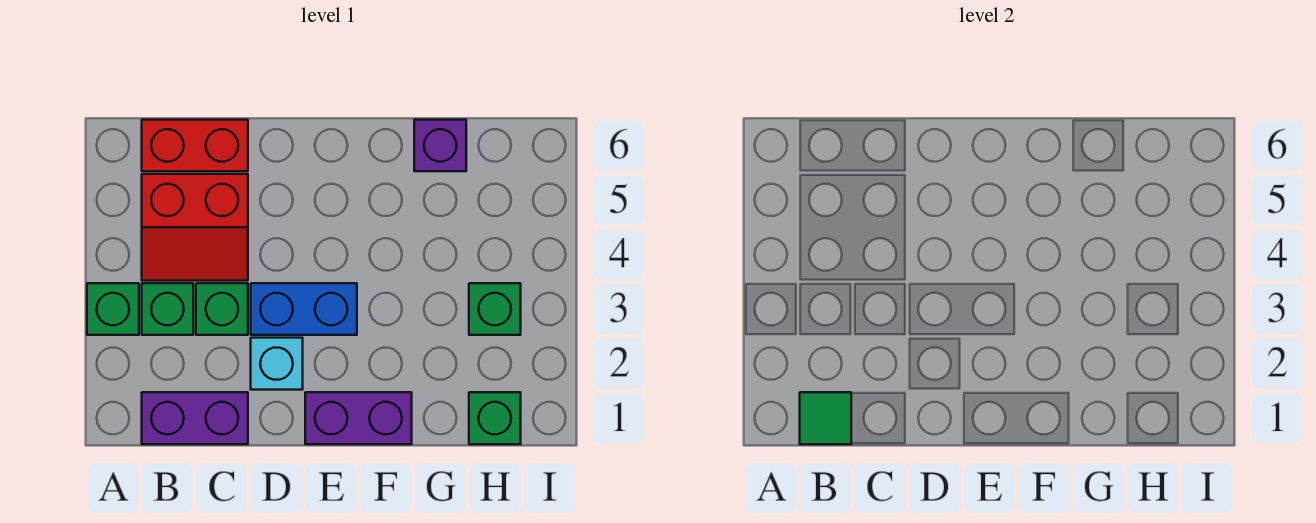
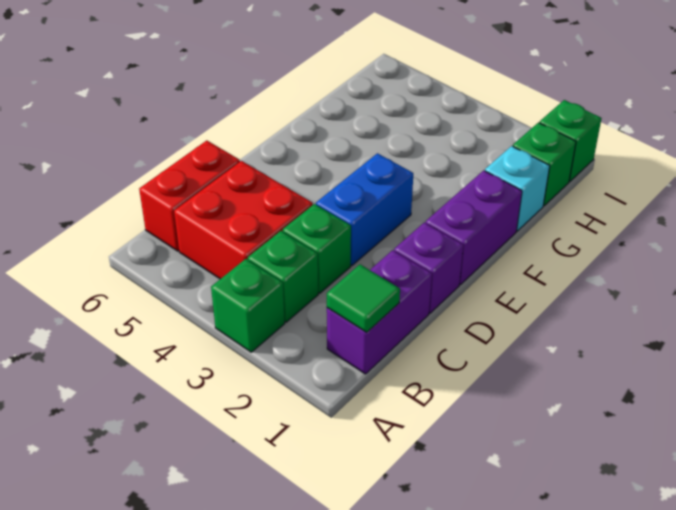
red slope B4:C5 level 1 top 5 -> red brick B4:C5 level 1
cyan brick D2 level 1 -> cyan brick G1 level 1
purple brick G6 level 1 -> purple brick D1 level 1
green brick H3 level 1 -> green brick I1 level 1

